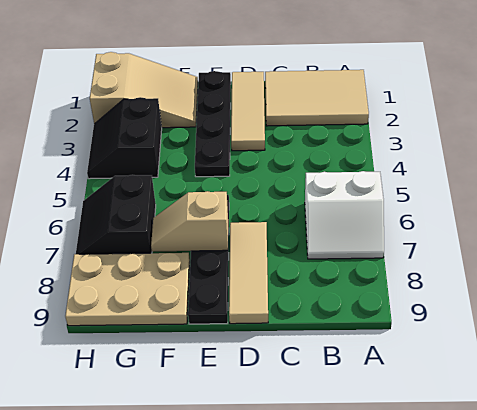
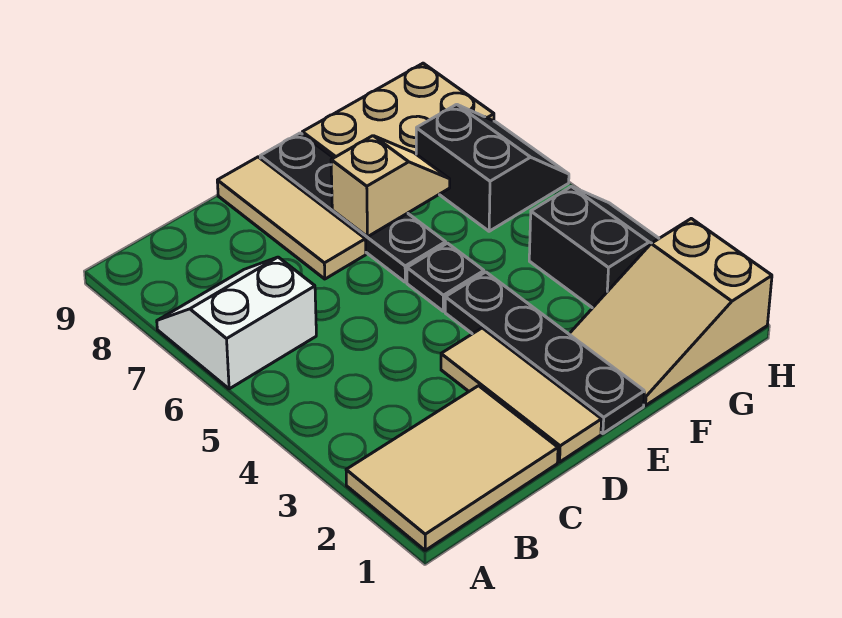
none -> black plate E5 level 1

